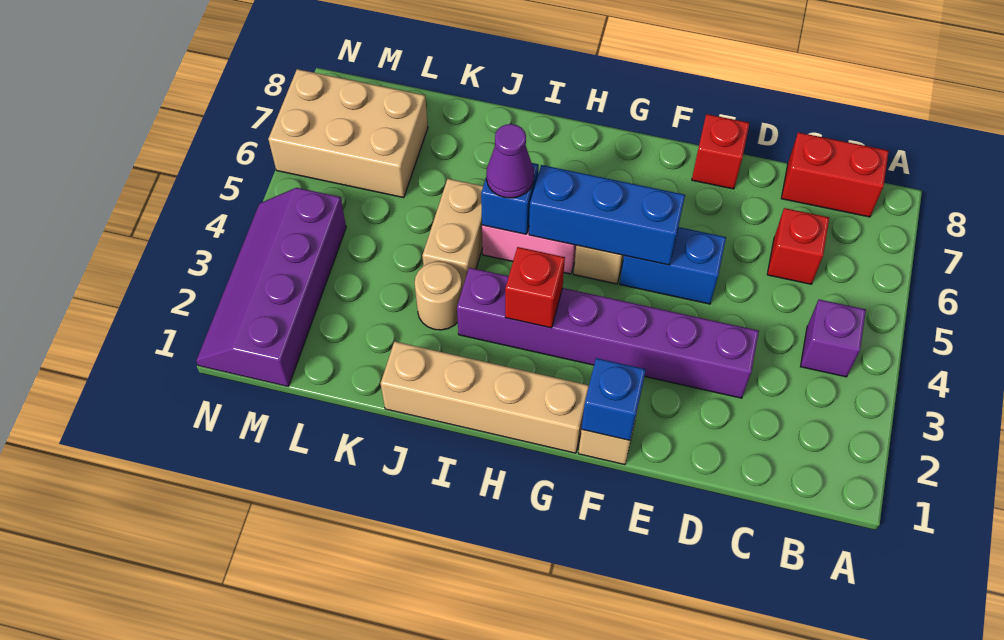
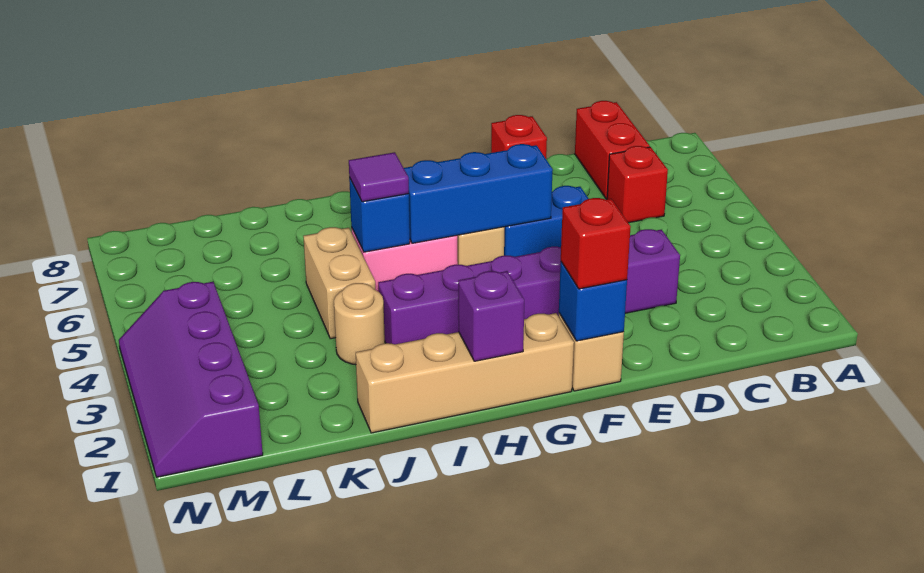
purple brick B4 level 1 -> purple brick H1 level 2
red brick B8:C8 level 1 -> red brick C7:C8 level 1
red brick H3 level 2 -> red brick F1 level 3
purple cone I5 level 3 -> purple tile I5 level 3
tan brick L6:N7 level 1 -> none

